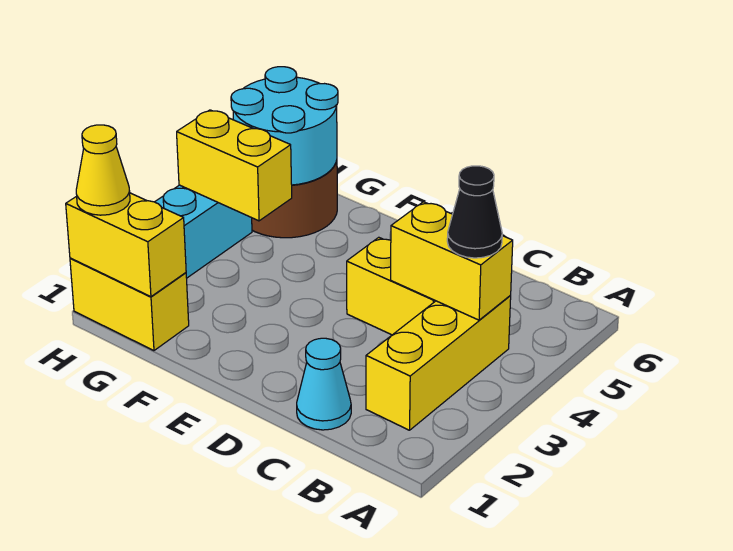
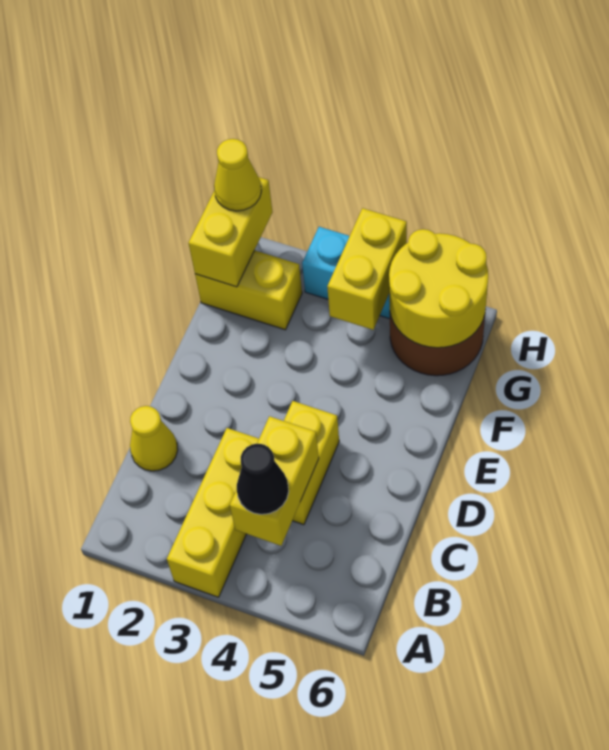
yellow brick B2:B4 level 1 -> yellow brick A3:C3 level 1
cyan cone C1 level 1 -> yellow cone C1 level 1
yellow brick G1:H1 level 1 -> yellow brick G1:G2 level 1
cyan round brick G5:H6 level 2 -> yellow round brick G5:H6 level 2

